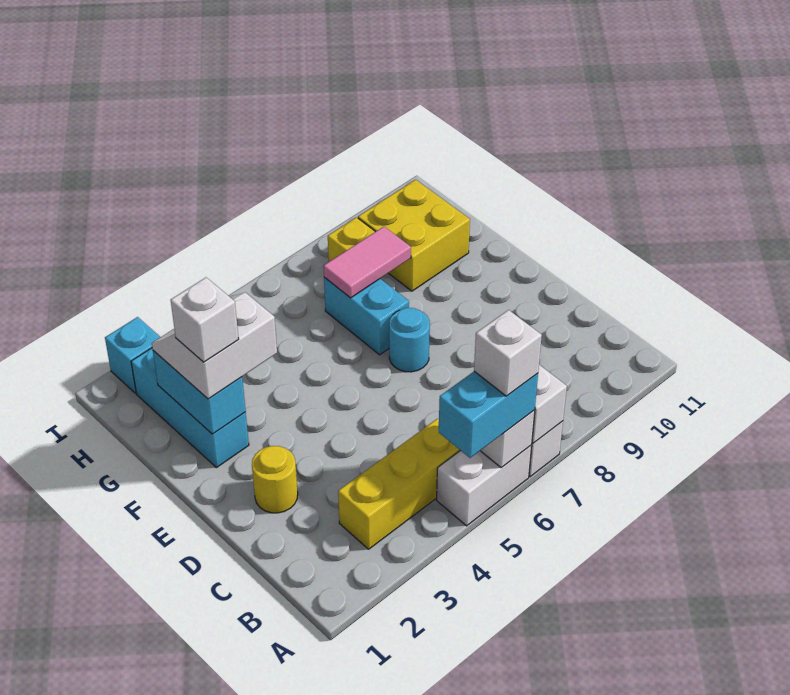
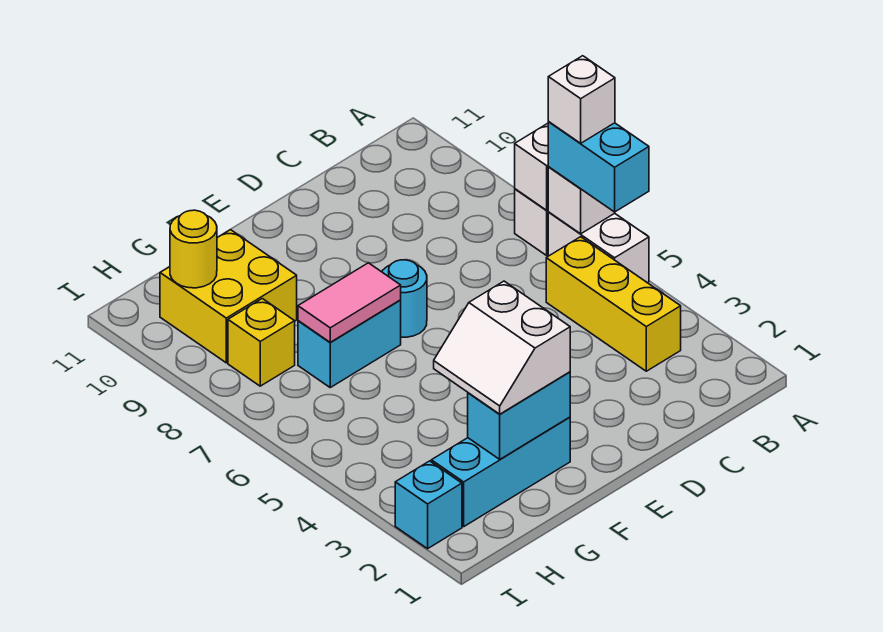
yellow round brick D2 level 1 -> yellow round brick H10 level 2
white brick F2 level 4 -> none
pink tile G7:G8 level 2 -> pink tile F7:G7 level 2

